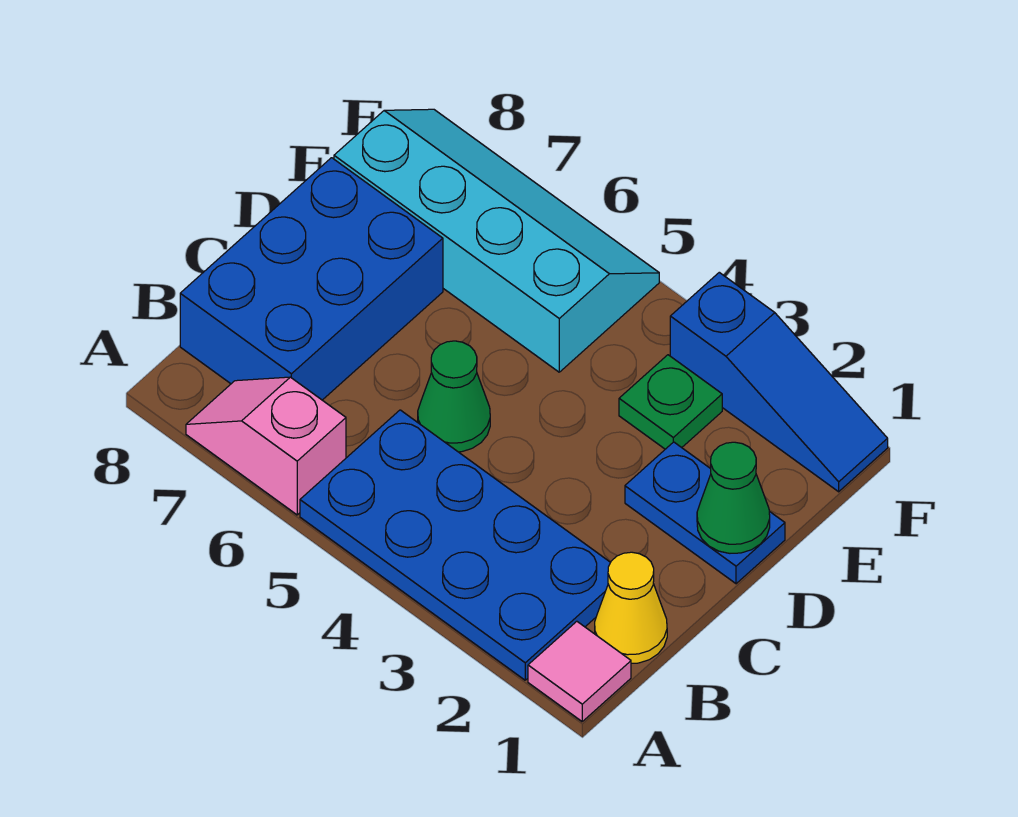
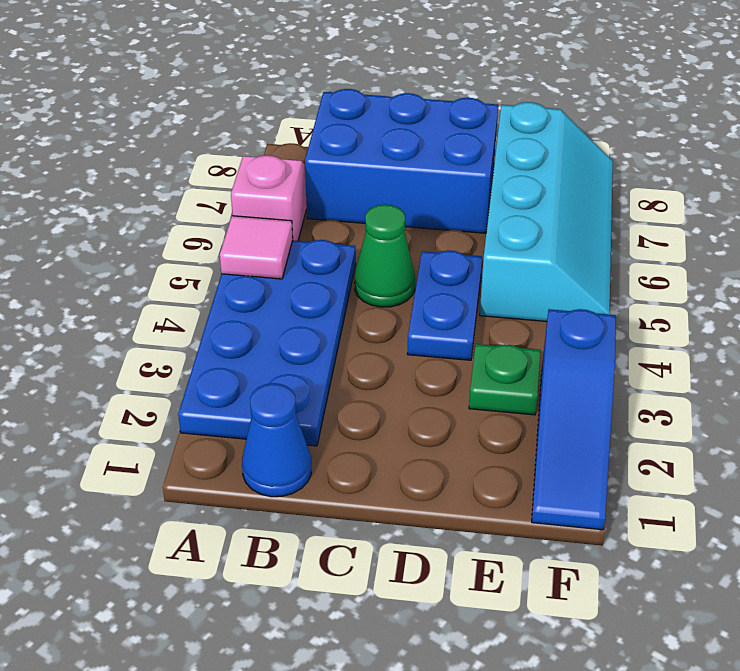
pink tile A1 level 1 -> pink tile A5 level 2
yellow cone B1 level 1 -> blue cone B1 level 1
blue plate D1:D2 level 1 -> blue plate D4:D5 level 1
green cone D1 level 2 -> none

